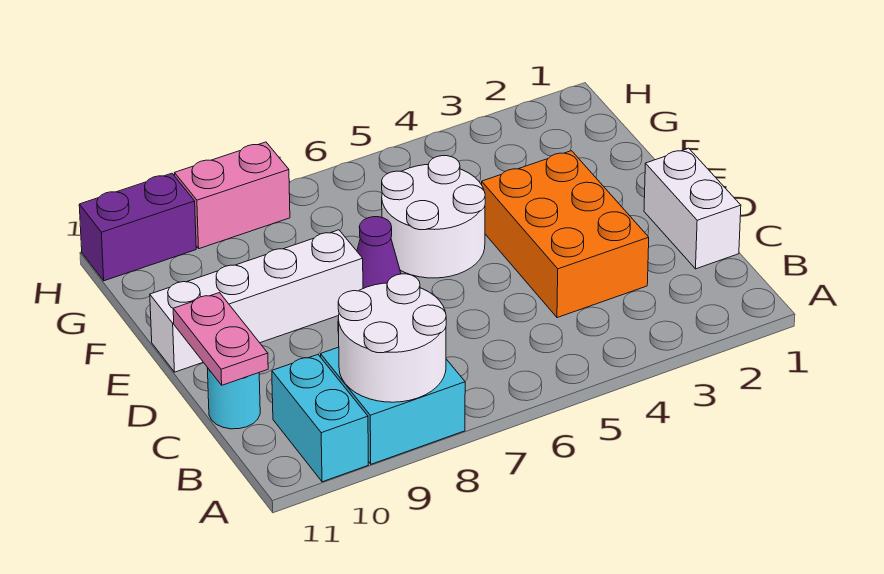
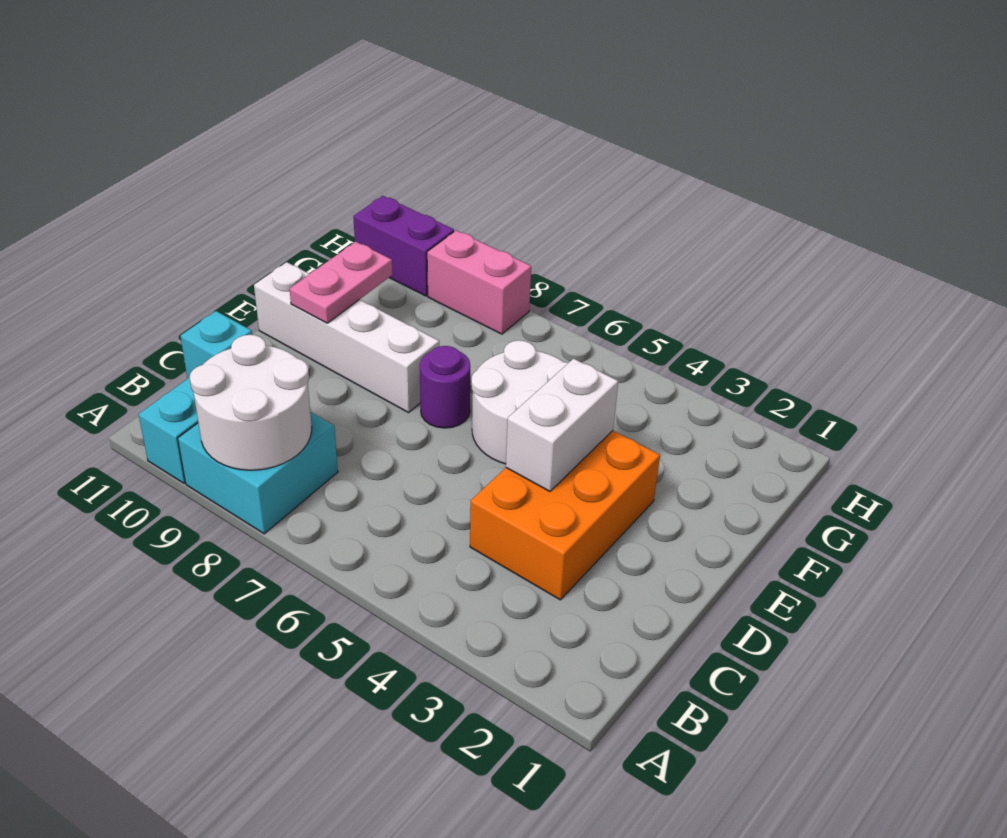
white brick C1:D1 level 1 -> white brick D4:E4 level 2
cyan round brick C11 level 1 -> cyan brick C11 level 1
pink plate C11:D11 level 2 -> pink plate E10:F10 level 2
purple cone E7 level 1 -> purple round brick E7 level 1

